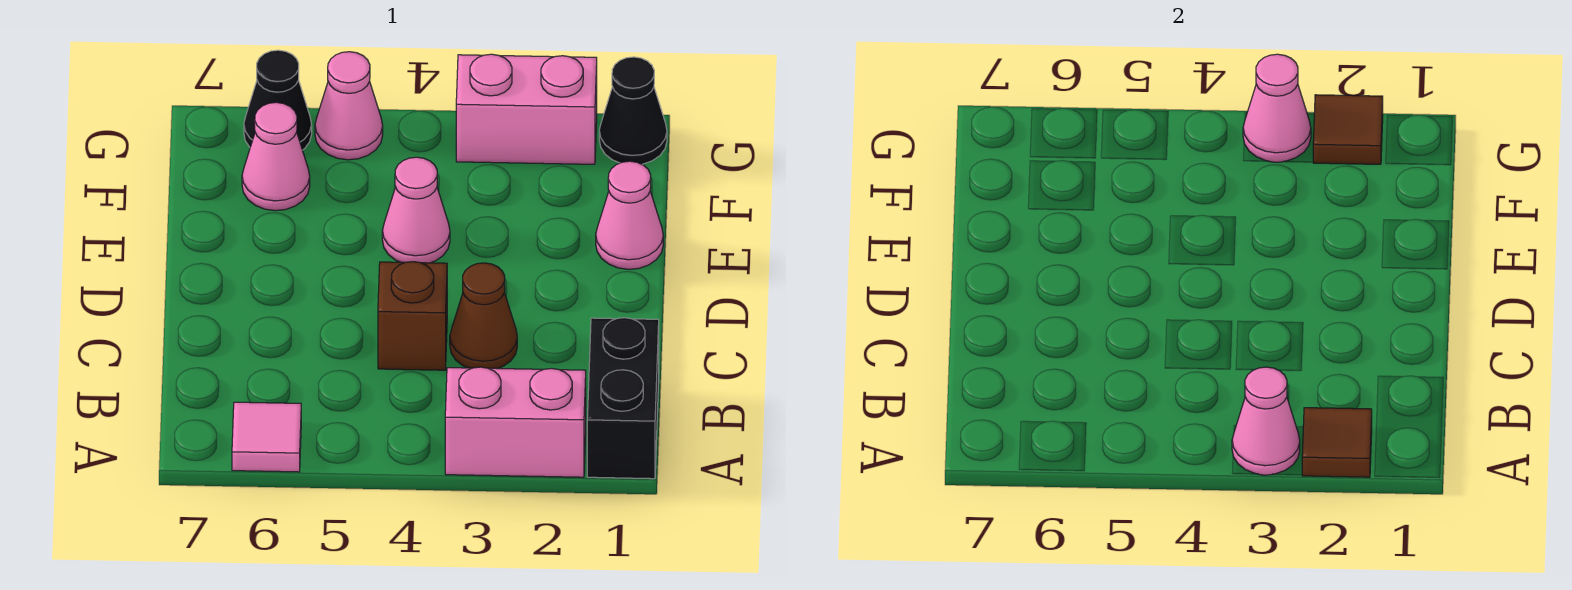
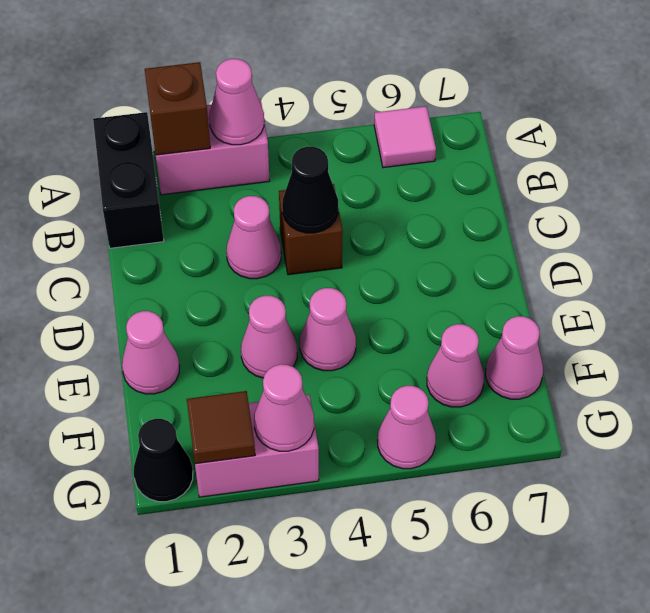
brown tile A2 level 2 -> brown brick A2 level 2
brown cone C3 level 1 -> pink cone C3 level 1
none -> pink cone E3 level 1
none -> pink cone F7 level 1
black cone G6 level 1 -> black cone C4 level 2

